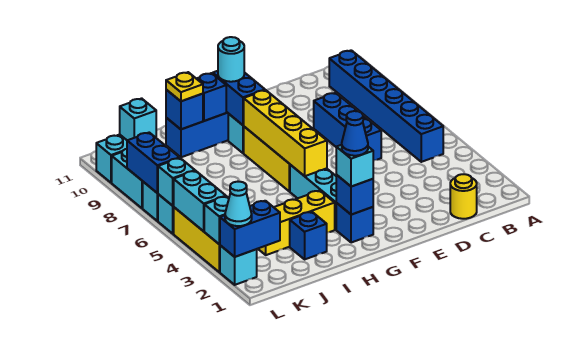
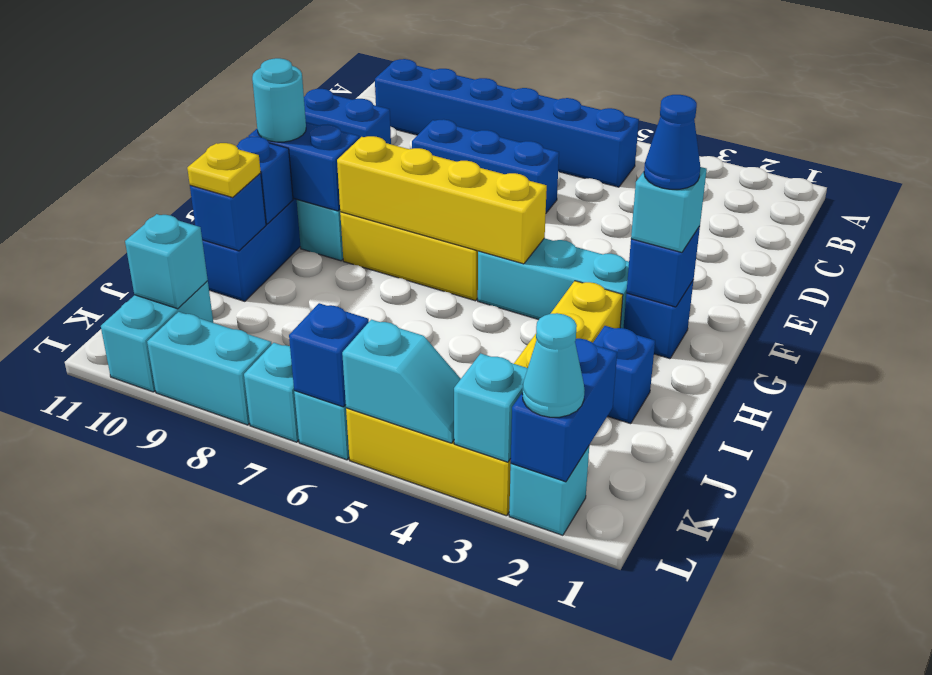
yellow round brick C1 level 1 -> none
cyan brick L4:L5 level 2 -> cyan slope L4:L5 level 2 top 5
cyan brick L6 level 2 -> blue brick L6 level 2
blue brick L7:L8 level 2 -> blue brick D10:D11 level 1

